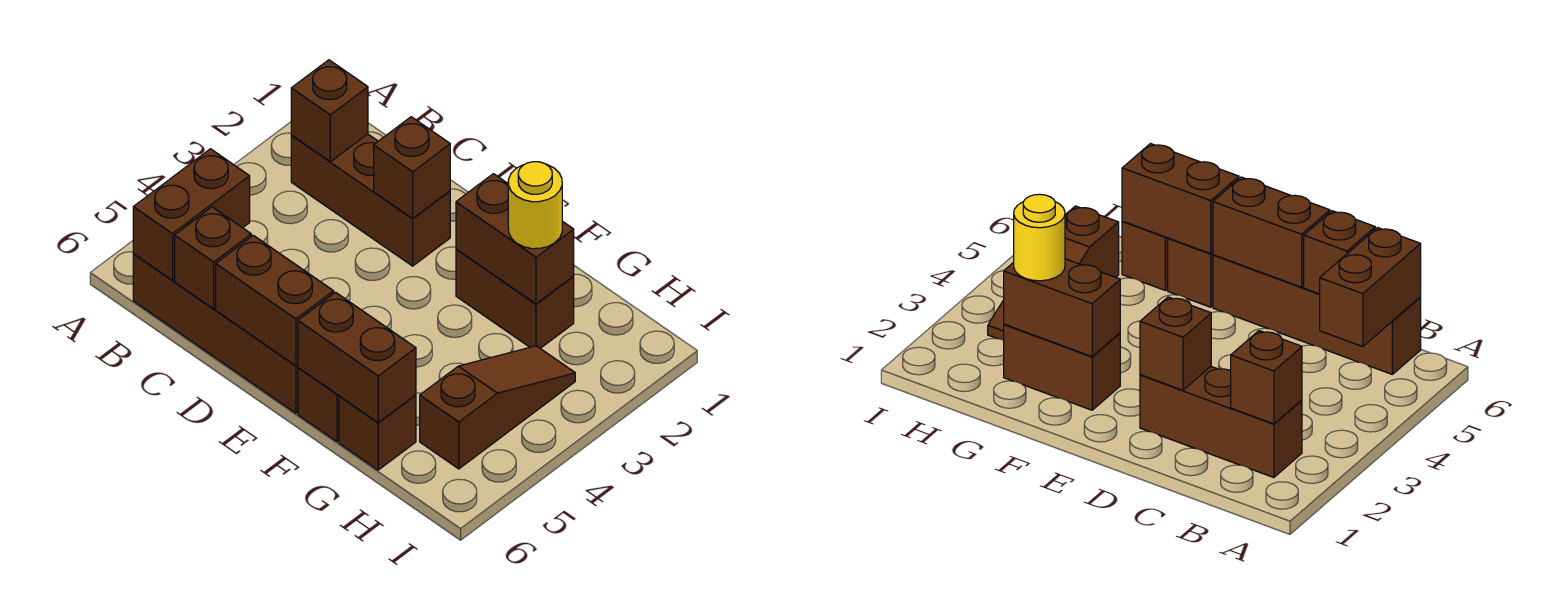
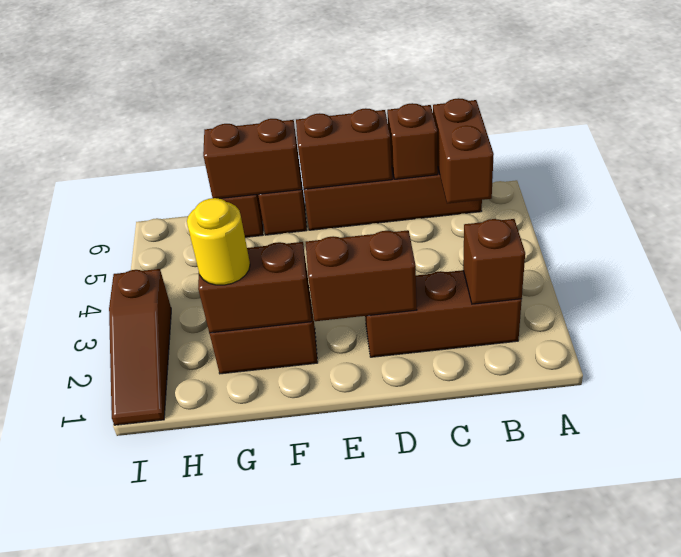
brown brick D2 level 2 -> brown brick D2:E2 level 2
brown slope H3:H5 level 1 top 5 -> brown slope I1:I3 level 1 top 3

